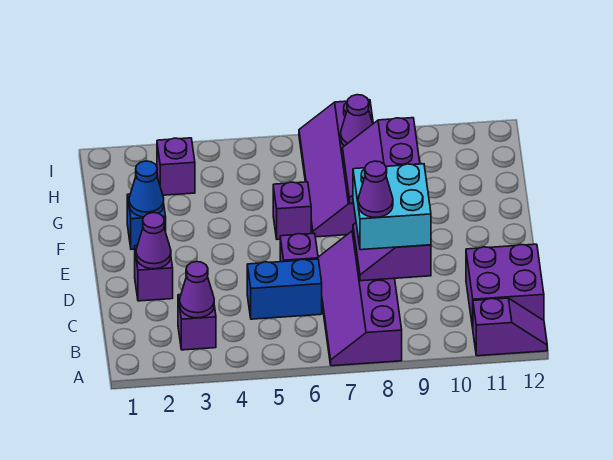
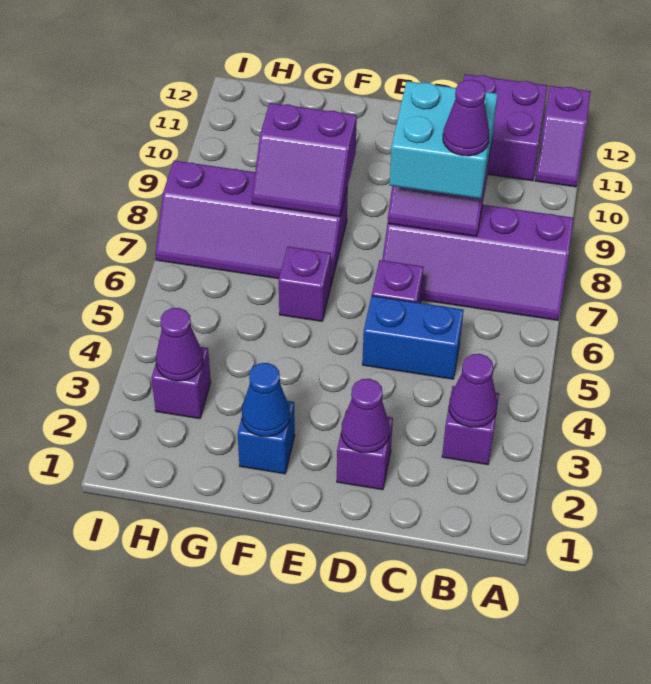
purple slope A11:A12 level 1 top 11 -> purple slope A11:A12 level 1 top 12
blue brick C5:C6 level 1 -> blue brick C5:D5 level 1
purple cone H8 level 2 -> purple cone H3 level 2

